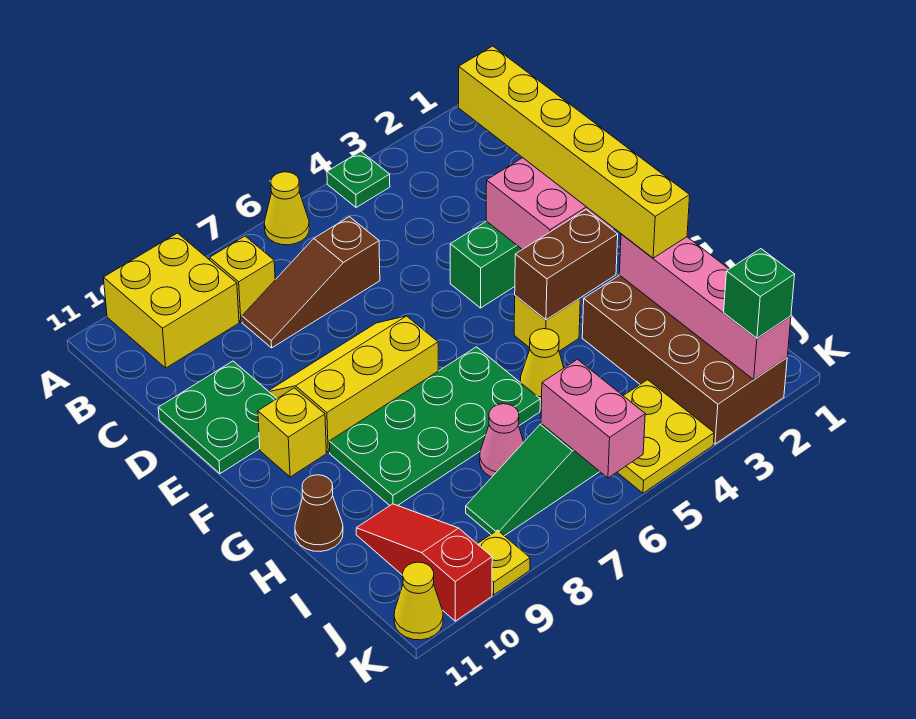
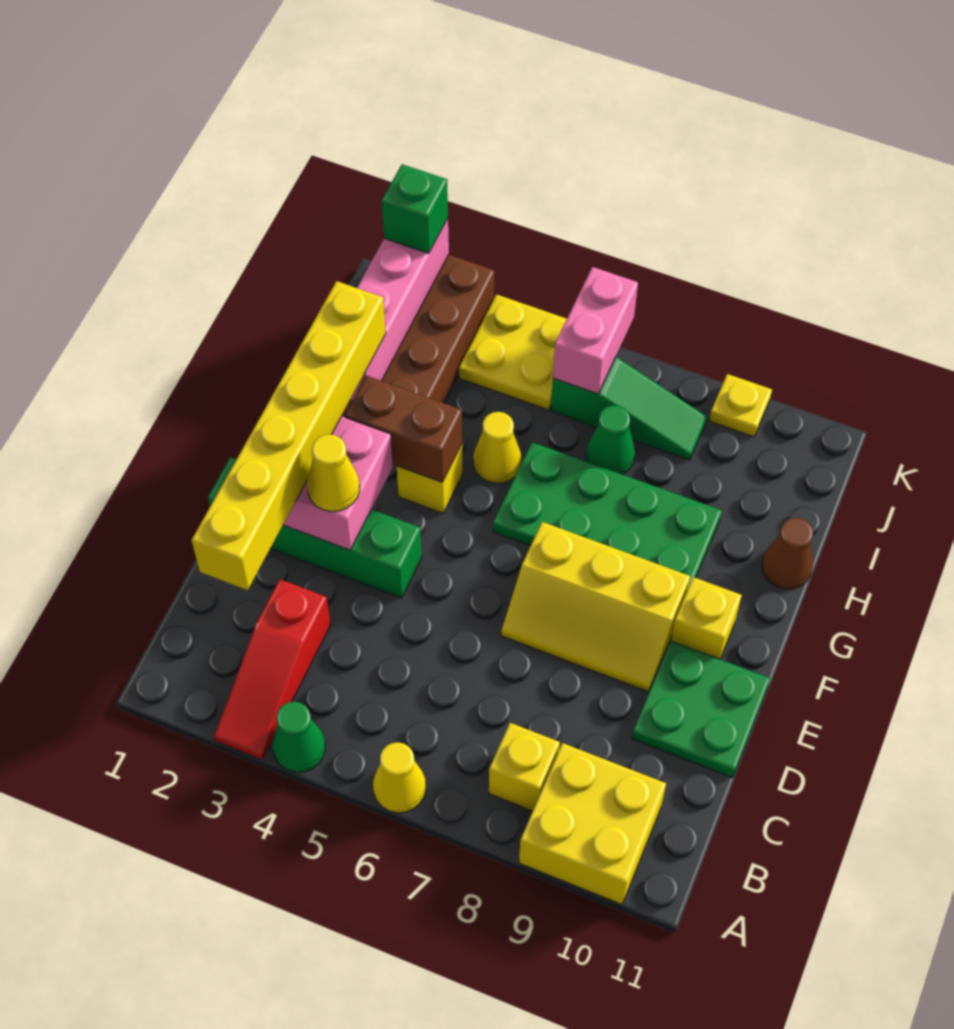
green plate A4 level 1 -> green cone A4 level 1
brown slope C6:C8 level 1 top 6 -> none
pink cone I7 level 1 -> green cone I7 level 1
red slope I10:K10 level 1 top K -> red slope A3:C3 level 1 top C
yellow cone K11 level 1 -> yellow cone E3 level 3

